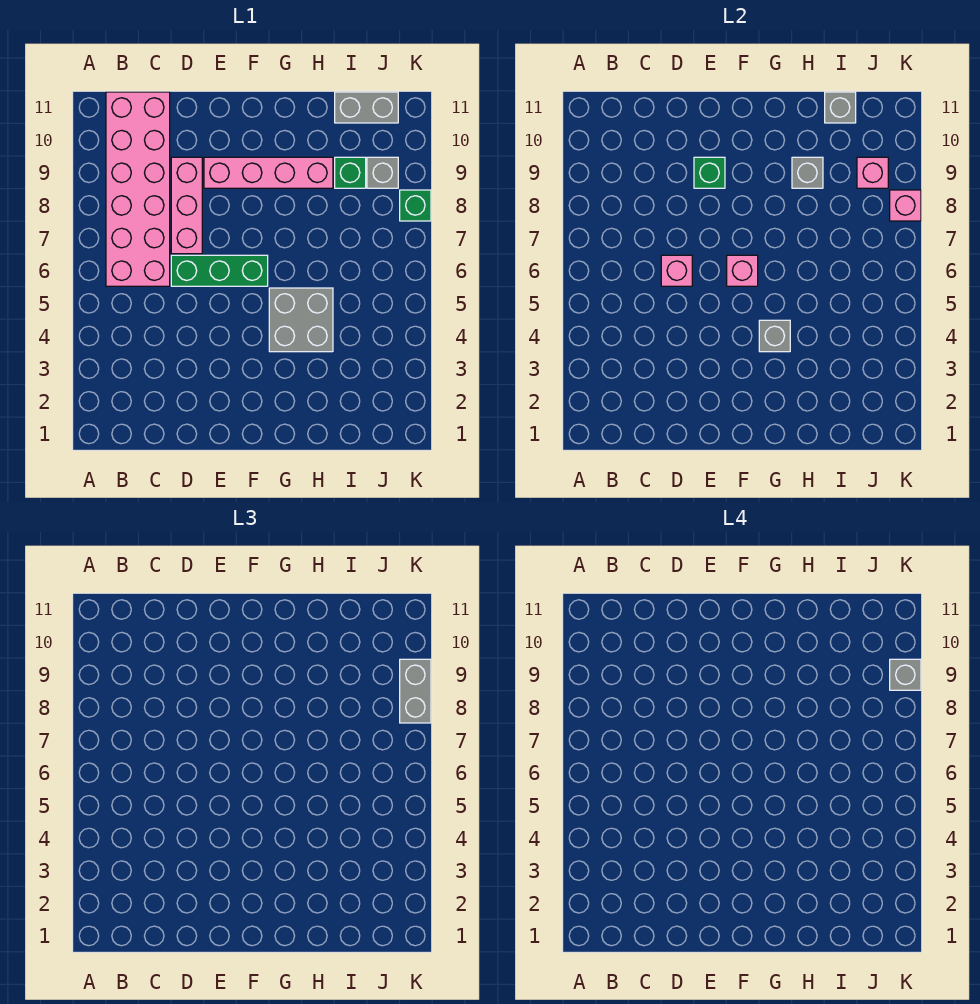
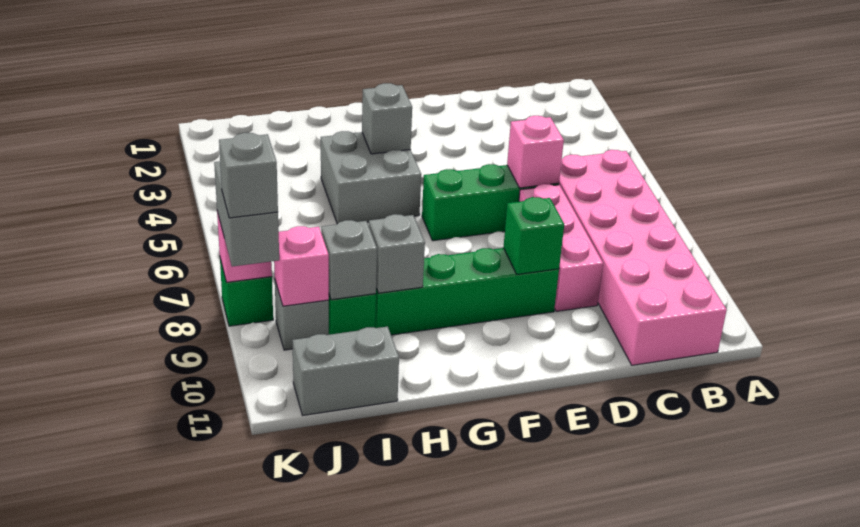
pink brick E9:H9 level 1 -> green brick E9:H9 level 1
pink brick F6 level 2 -> none
grey brick I11 level 2 -> grey brick I9 level 2

